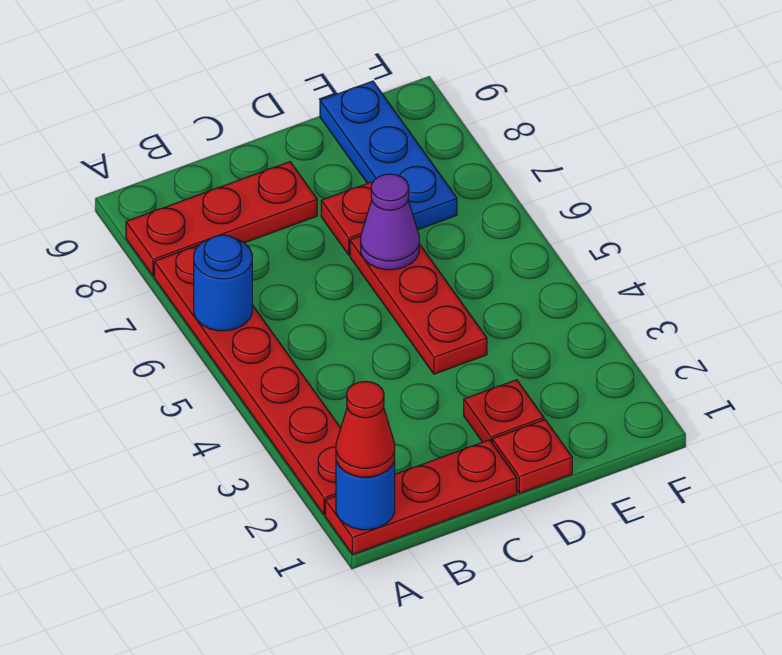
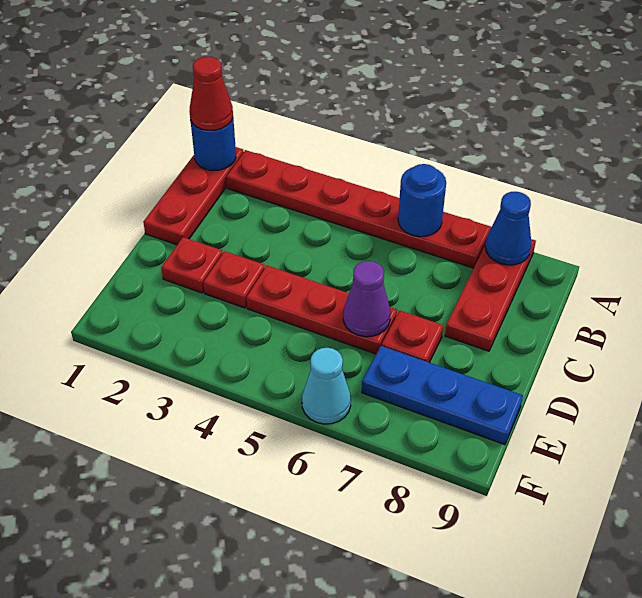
none -> blue cone A8 level 2
red plate D1 level 1 -> red plate D3 level 1
none -> cyan cone F6 level 1

